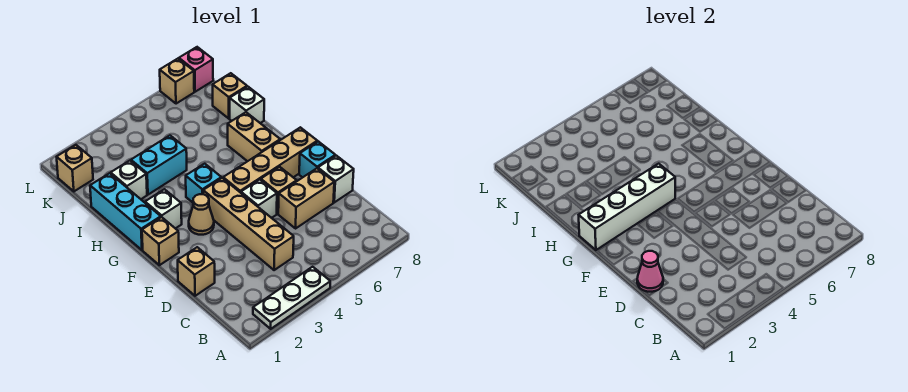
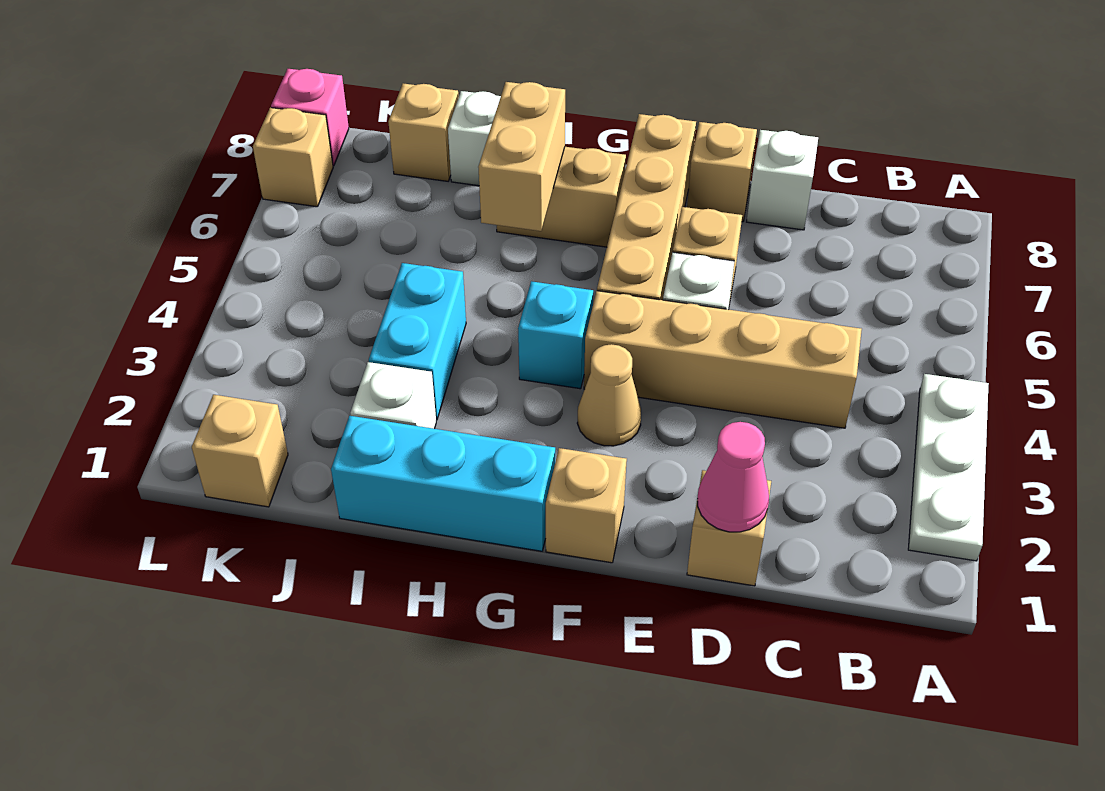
tan brick D6:D7 level 1 -> tan brick H6:H7 level 2
cyan brick E8 level 1 -> tan brick E8 level 1
white brick G1:G4 level 2 -> none
white brick G2 level 1 -> none

